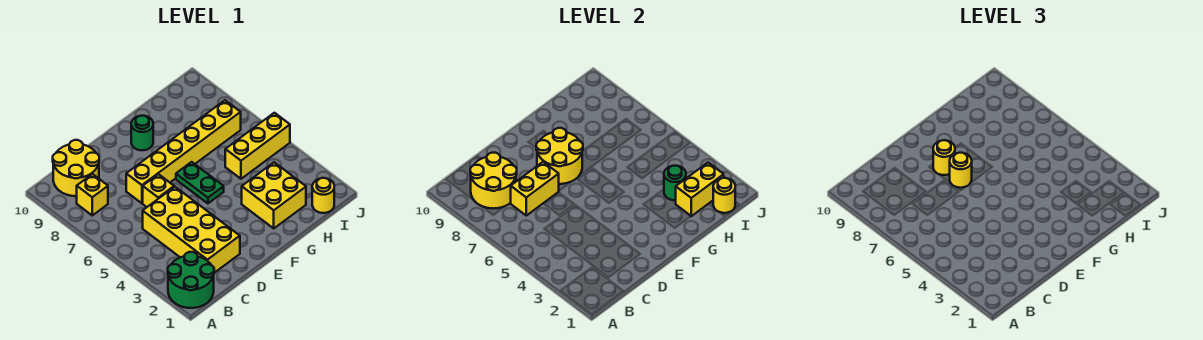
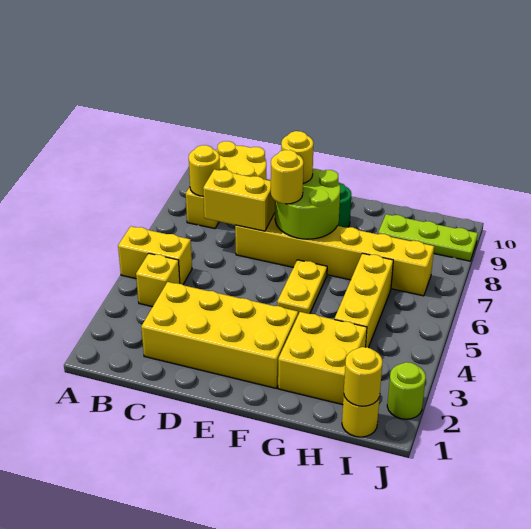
green round brick A1:B2 level 1 -> none
yellow round brick B8:C9 level 2 -> yellow round brick B8 level 2
yellow brick C2:D5 level 1 -> yellow brick C2:F3 level 1
yellow brick D6 level 1 -> yellow brick B4 level 1
yellow round brick E7:F8 level 2 -> lime round brick E7:F8 level 2
green plate F5:F6 level 1 -> yellow plate F5:F6 level 1
yellow brick H2:I2 level 2 -> yellow brick A5:B5 level 1
green round brick H3 level 2 -> none
yellow brick H5:J5 level 1 -> yellow brick H4:H6 level 1
none -> lime plate H9:J9 level 1
none -> lime round brick J2 level 1

